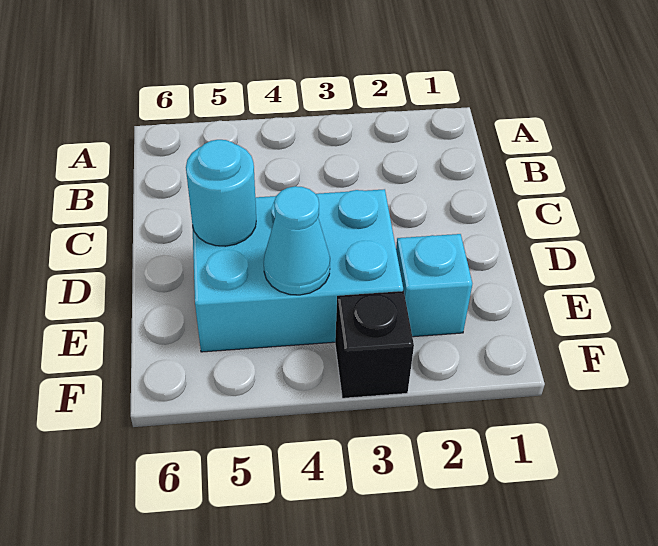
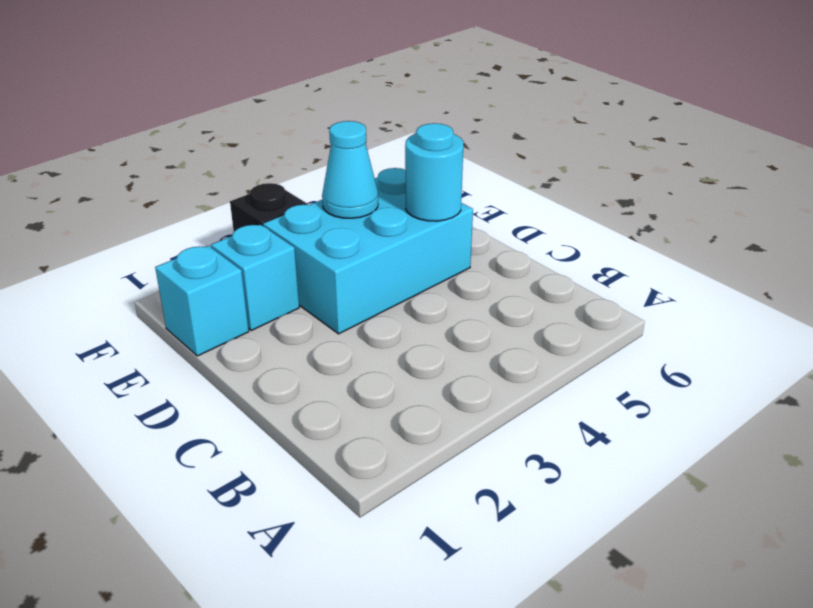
none -> cyan brick E1 level 1

